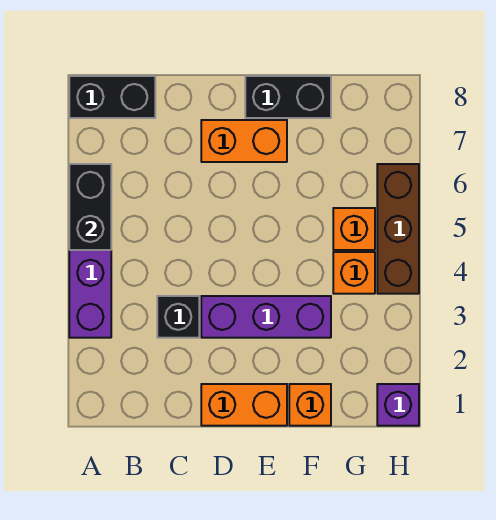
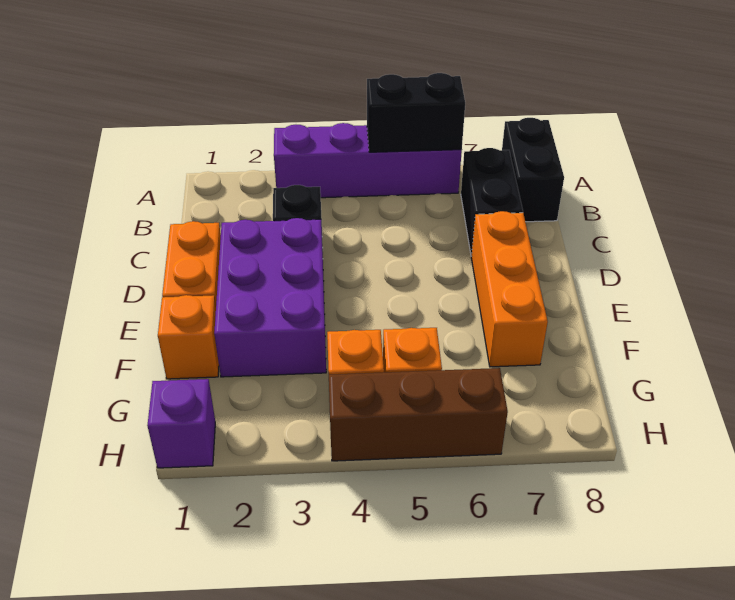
purple brick D3:F3 level 1 -> purple brick D2:F3 level 1
orange brick D7:E7 level 1 -> orange brick D7:F7 level 1
black brick E8:F8 level 1 -> black brick B7:C7 level 1

